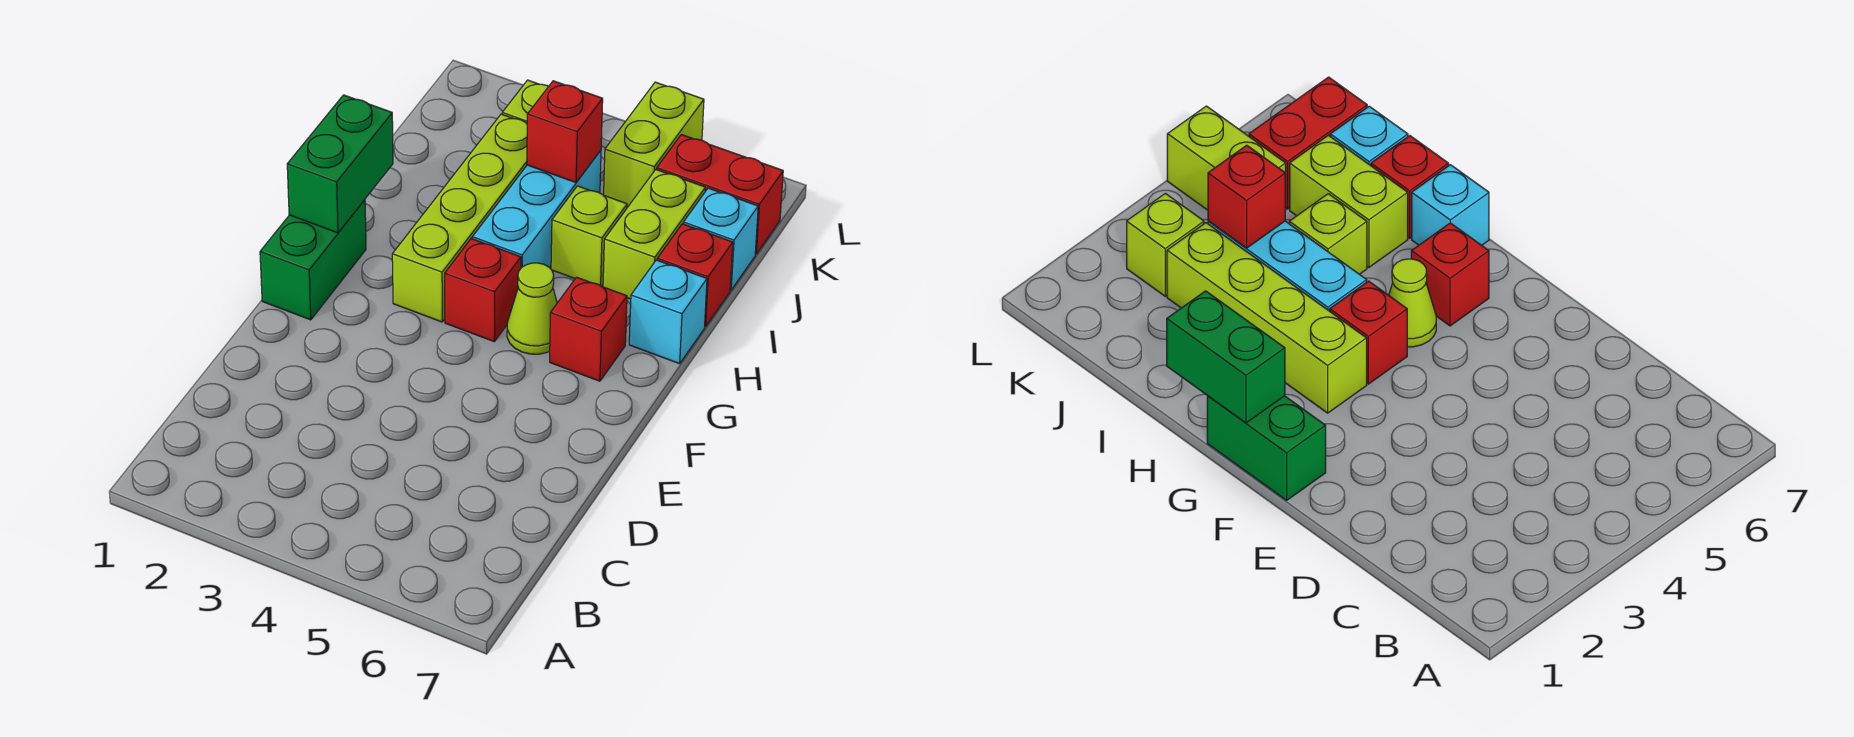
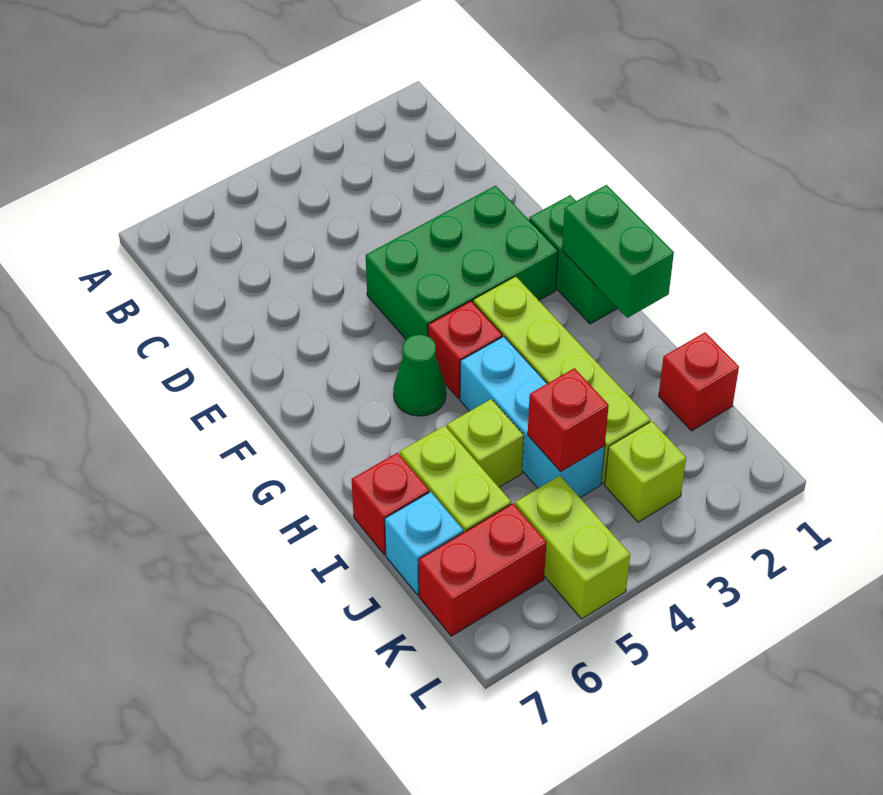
none -> green brick E2:F4 level 1
lime cone G5 level 1 -> green cone G5 level 1
red brick G6 level 1 -> red brick J1 level 1
cyan brick H7 level 1 -> none

